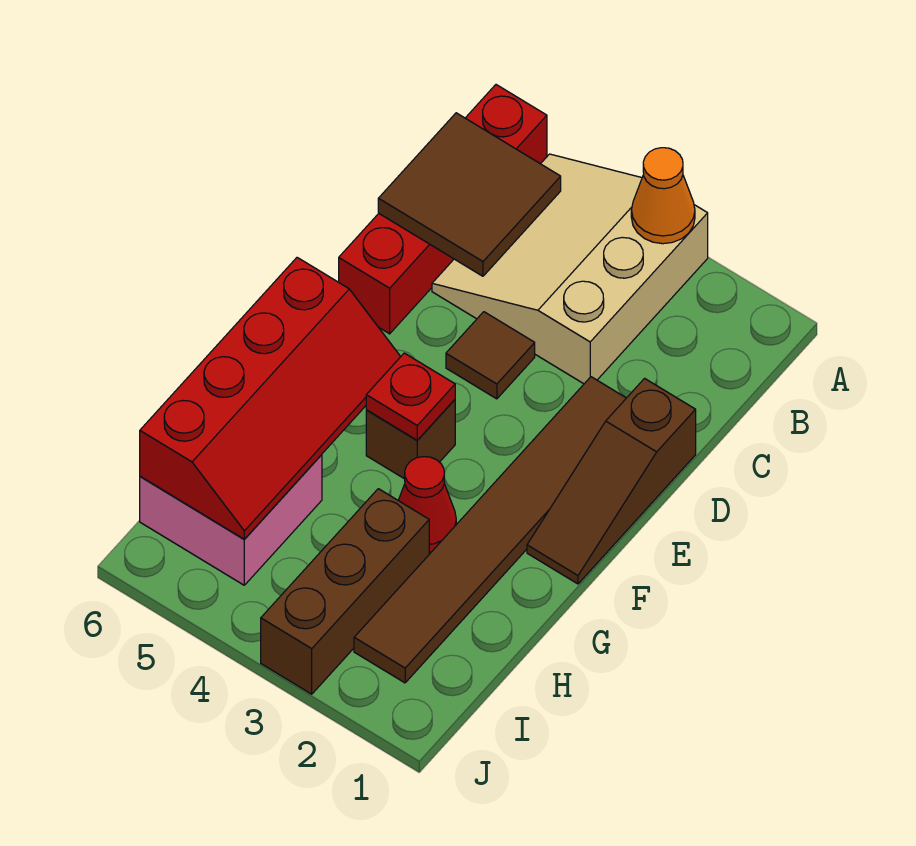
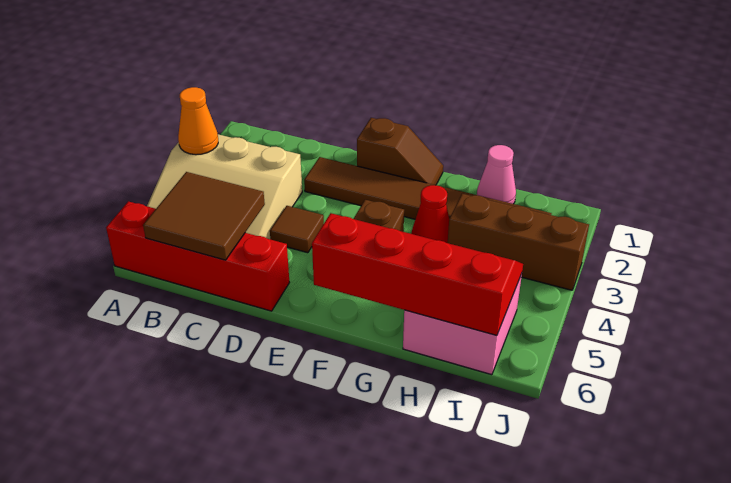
brown slope D1:F1 level 1 top D -> brown slope E1:F1 level 1 top E
red plate F4 level 2 -> none
none -> pink cone H1 level 1

